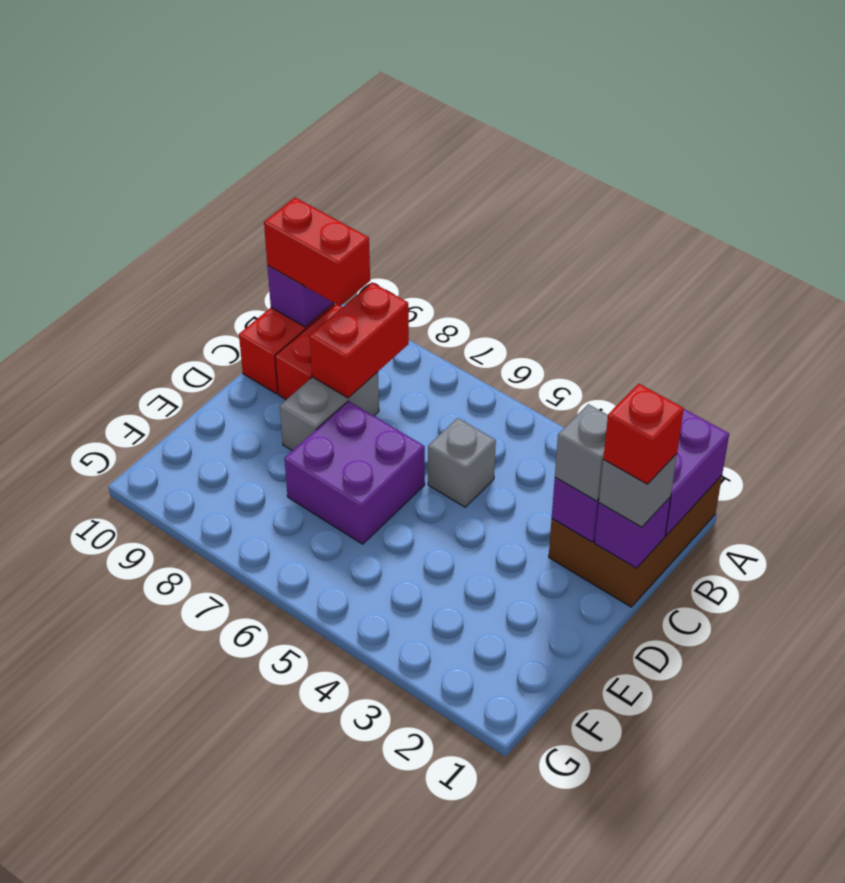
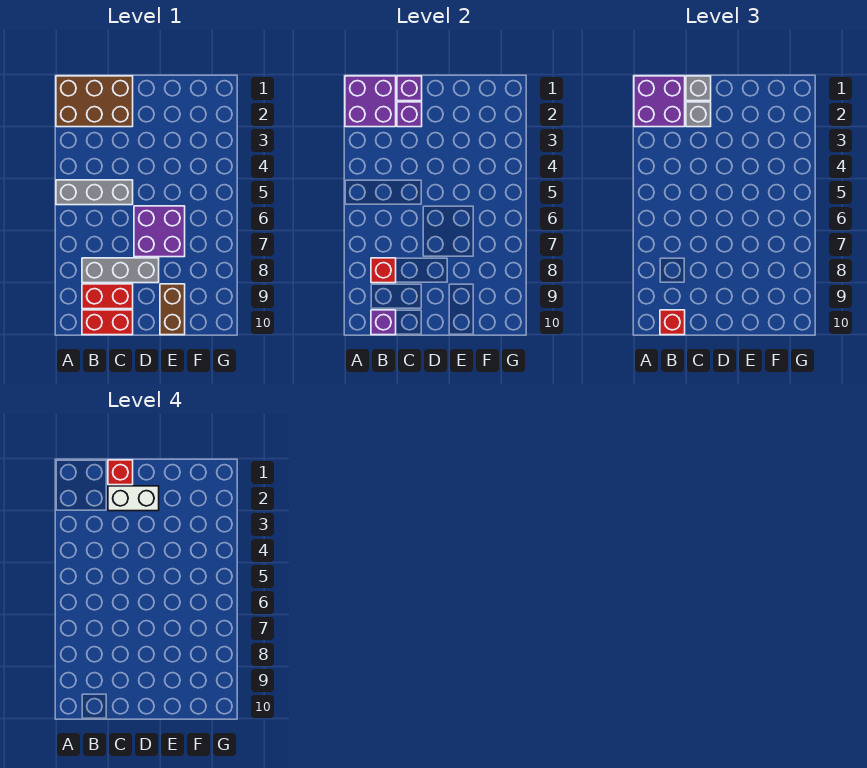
none -> purple brick A1:B2 level 3
red brick B8:C8 level 2 -> red brick B8 level 2
red brick B9:B10 level 3 -> red brick B10 level 3
none -> white brick C2:D2 level 4
grey brick C5 level 1 -> grey brick A5:C5 level 1
grey brick C8:D8 level 1 -> grey brick B8:D8 level 1
none -> brown brick E9:E10 level 1

